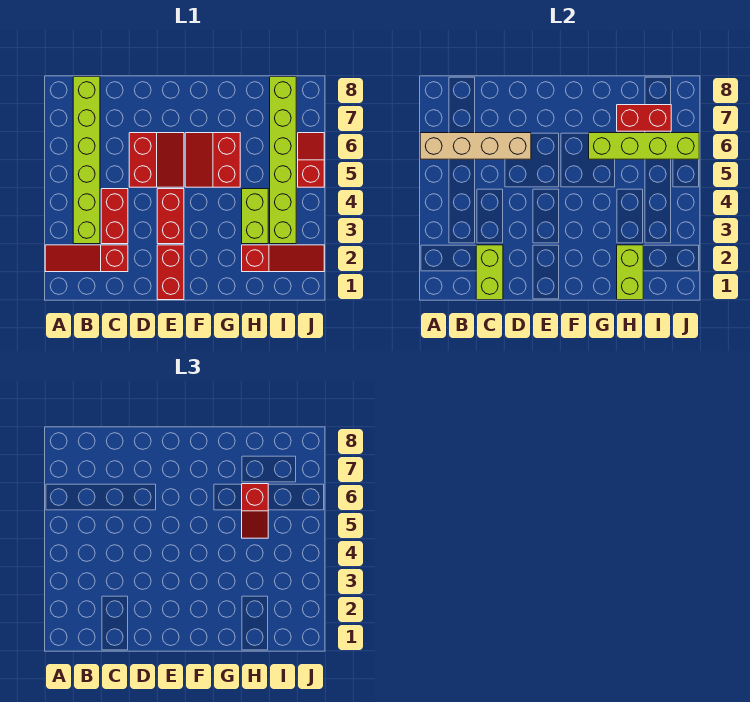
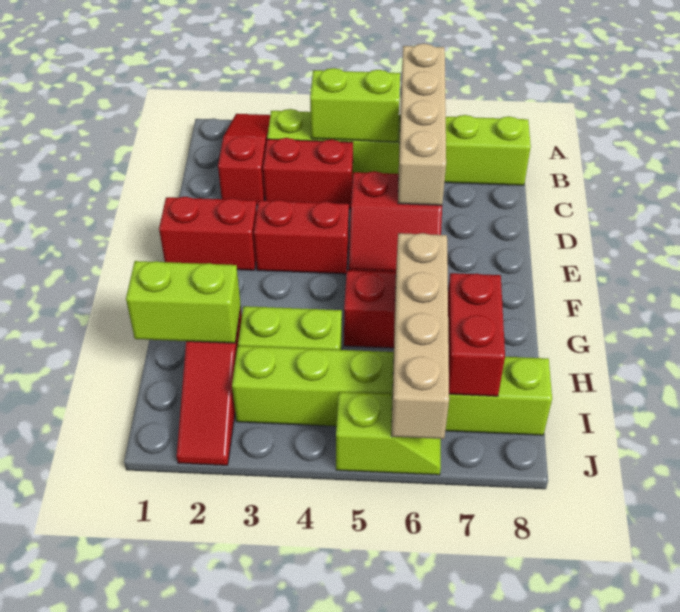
lime brick C1:C2 level 2 -> lime brick B4:B5 level 2
lime brick G6:J6 level 2 -> tan brick G6:J6 level 2
red slope H5:H6 level 3 top 6 -> none
red slope J5:J6 level 1 top 5 -> lime slope J5:J6 level 1 top 5

